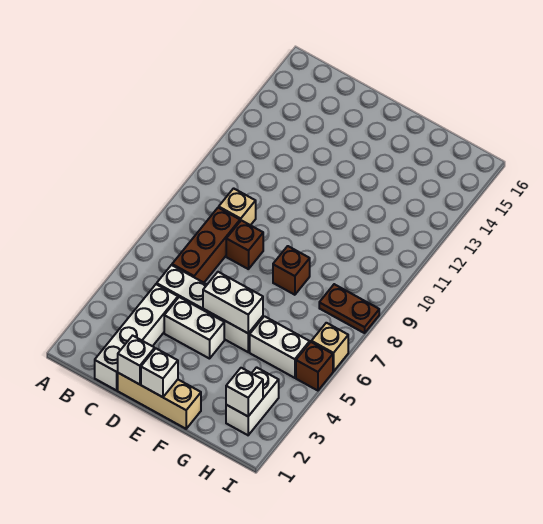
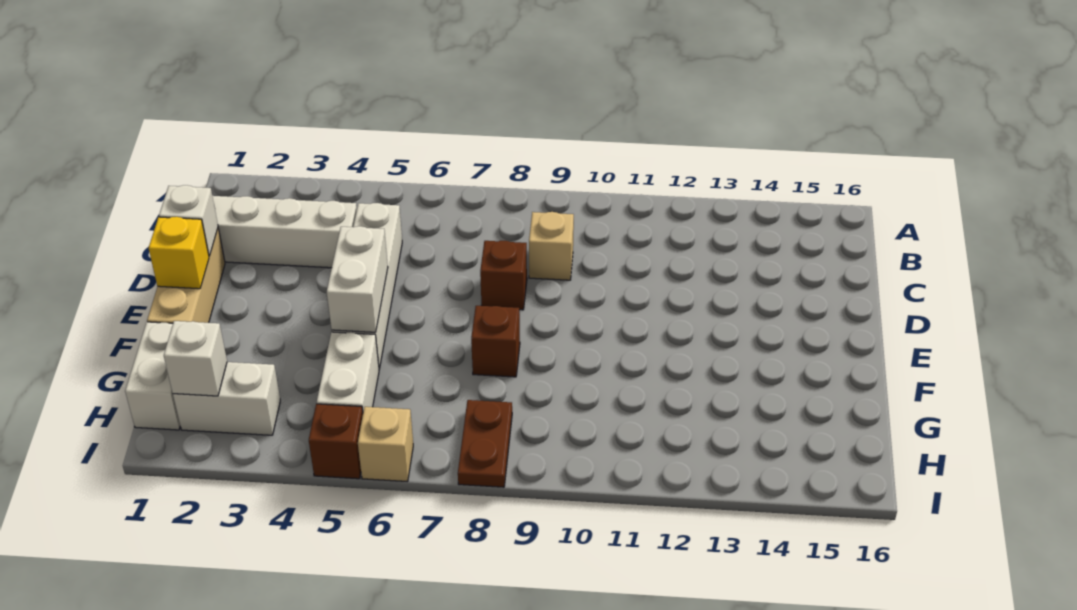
brown brick C6:C8 level 1 -> none
white brick D4:E4 level 1 -> white brick G1:H1 level 1
white brick E1 level 2 -> yellow brick E1 level 2

